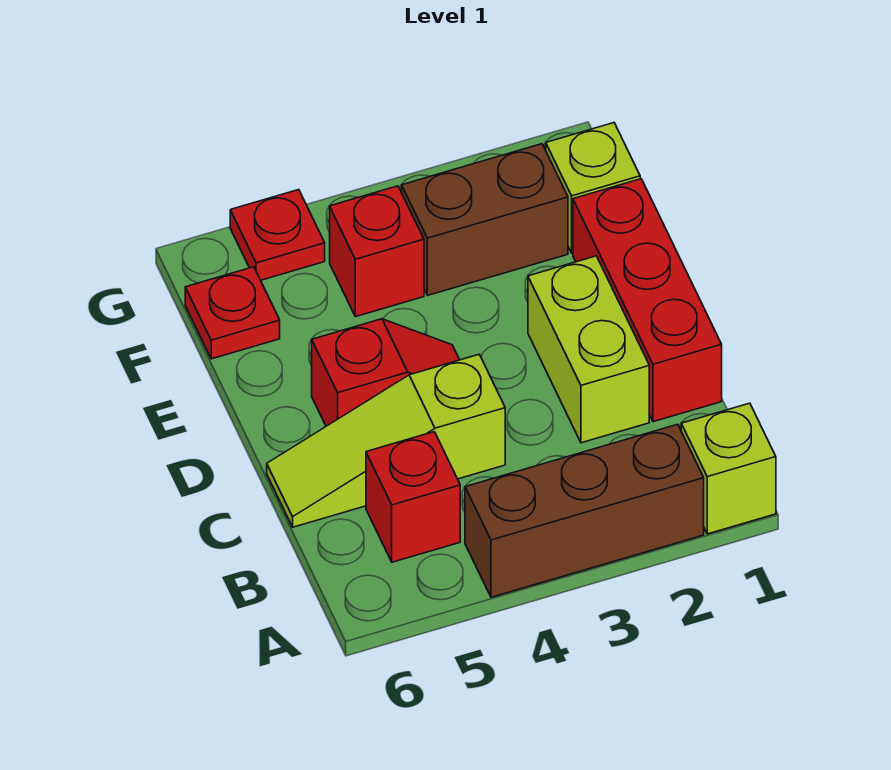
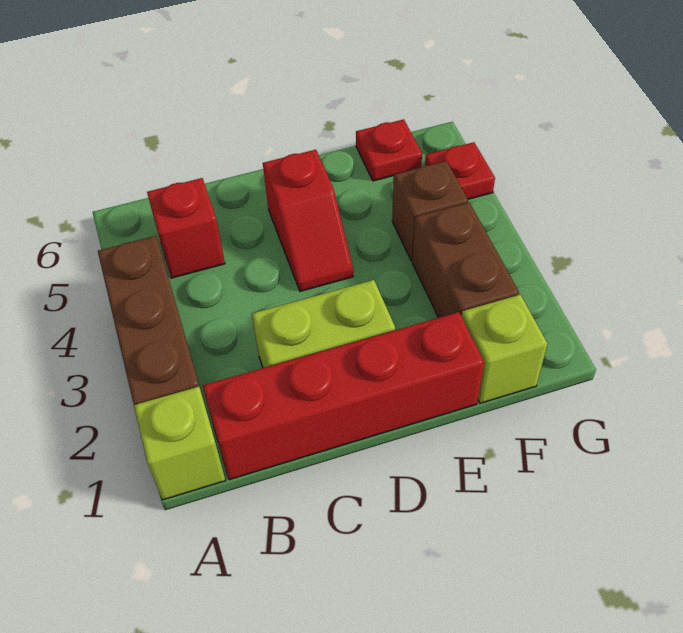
red brick C1:E1 level 1 -> red brick B1:E1 level 1
lime slope C4:C6 level 1 top 4 -> none
red brick F4 level 1 -> brown brick F4 level 1

